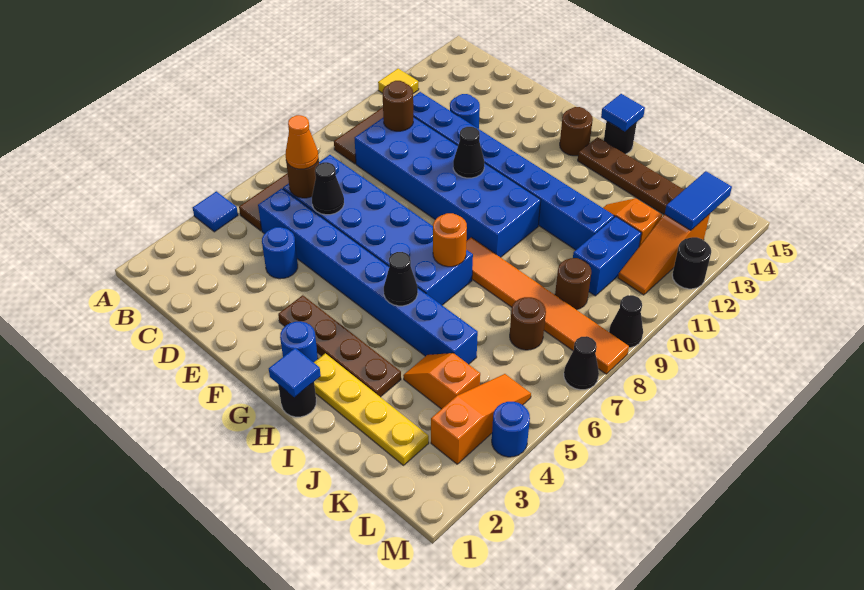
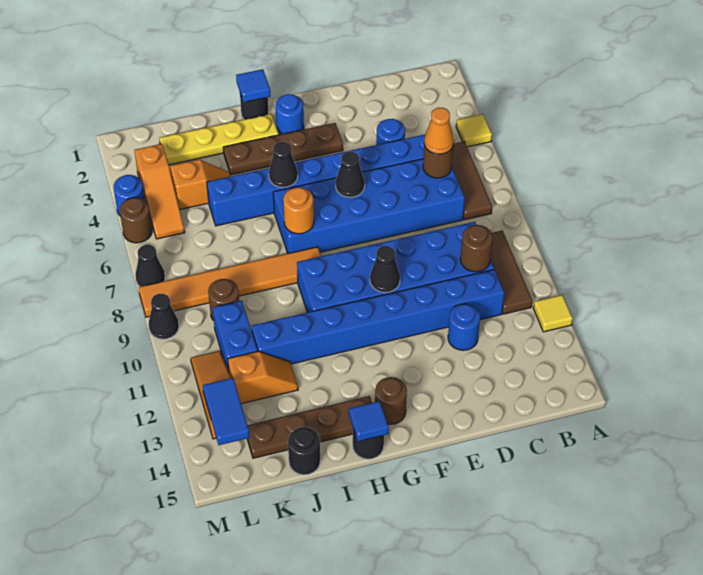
blue tile A4 level 1 -> yellow tile A4 level 1
black cone D6 level 2 -> black cone F6 level 2
brown round brick K7 level 1 -> brown round brick M5 level 1
black round brick M12 level 1 -> black round brick J15 level 1

